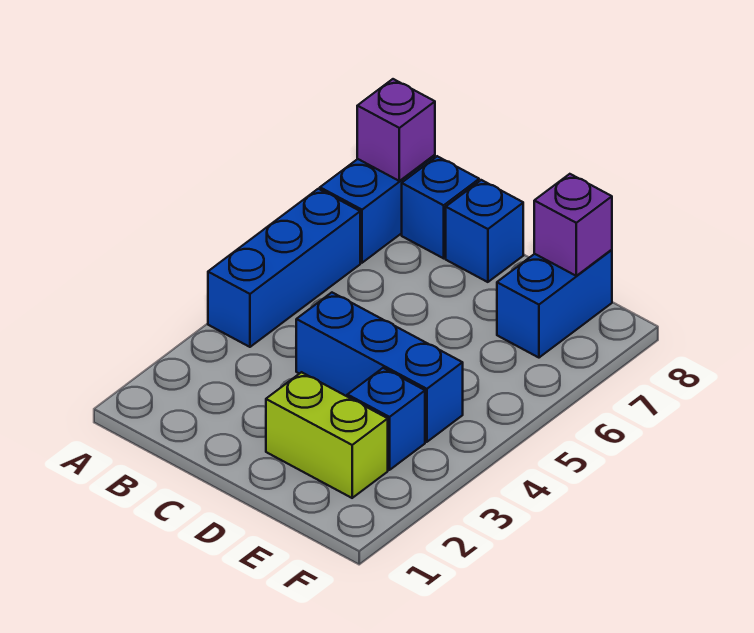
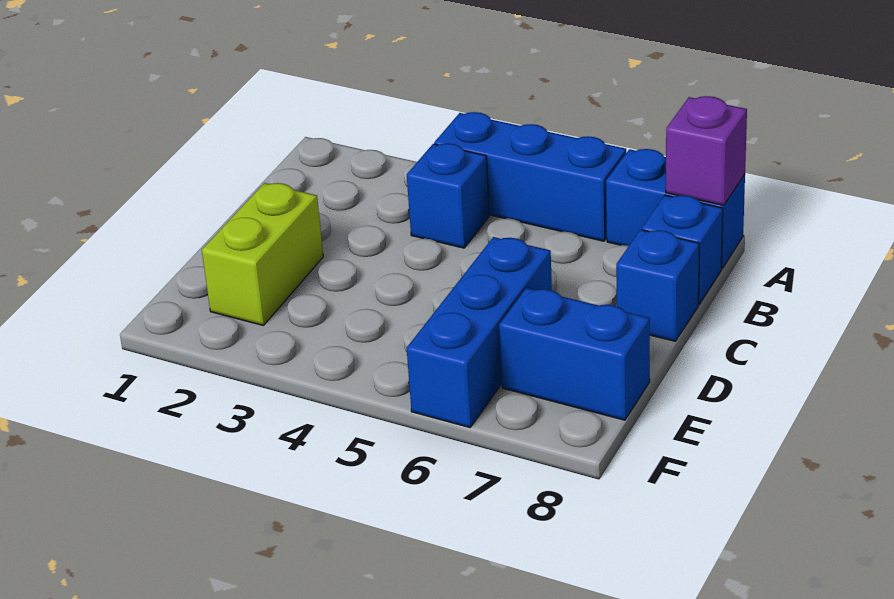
blue brick C4:E4 level 1 -> blue brick D6:F6 level 1
blue brick E3 level 1 -> blue brick B4 level 1
purple brick E8 level 2 -> none

